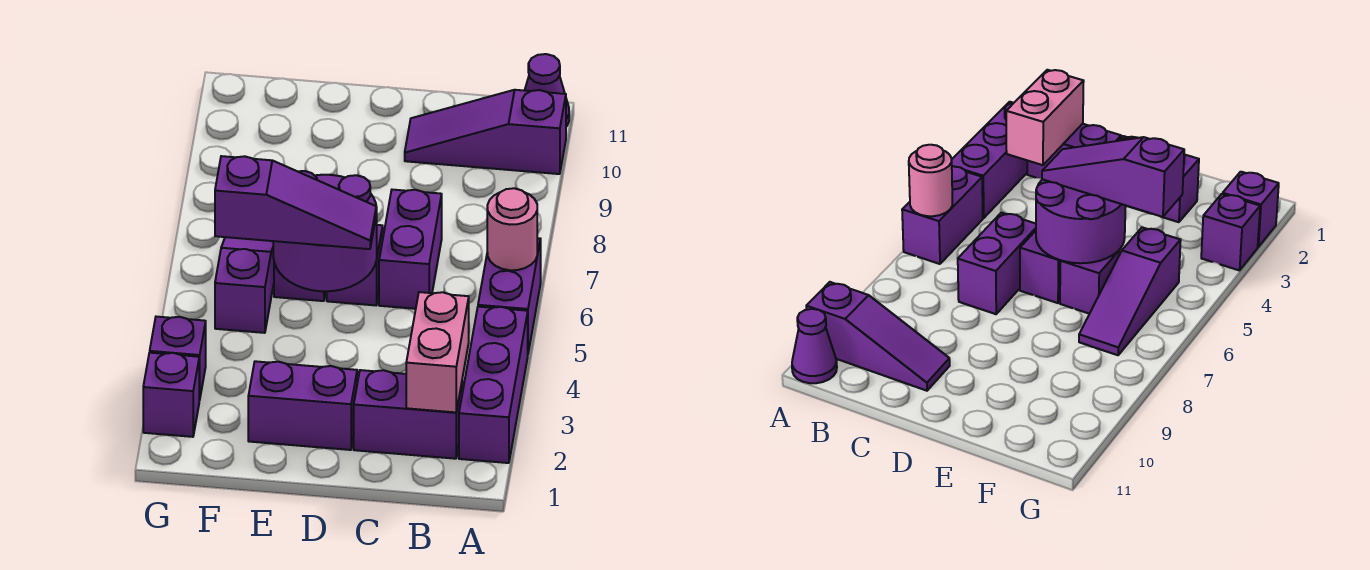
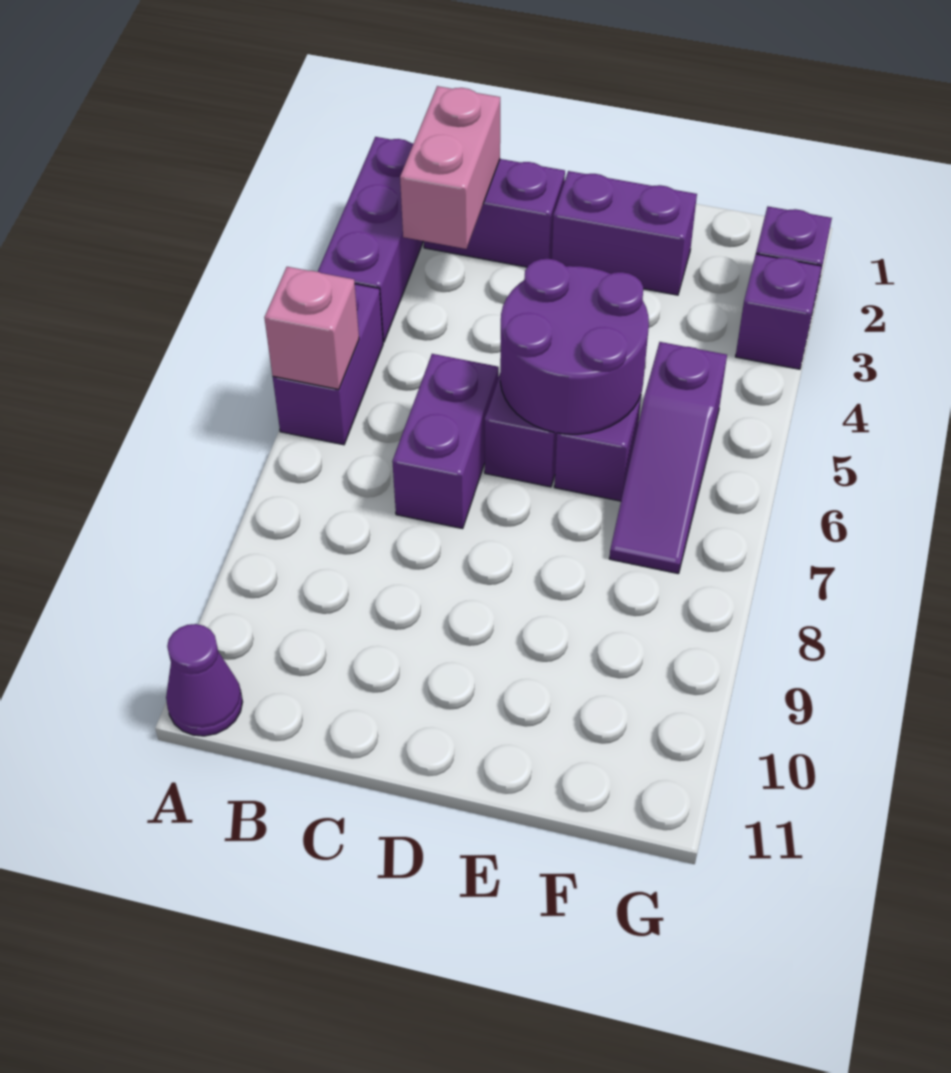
pink round brick A6 level 2 -> pink brick A6 level 2
purple slope A10:C10 level 1 top A -> none
purple slope D5:F5 level 3 top F -> none

